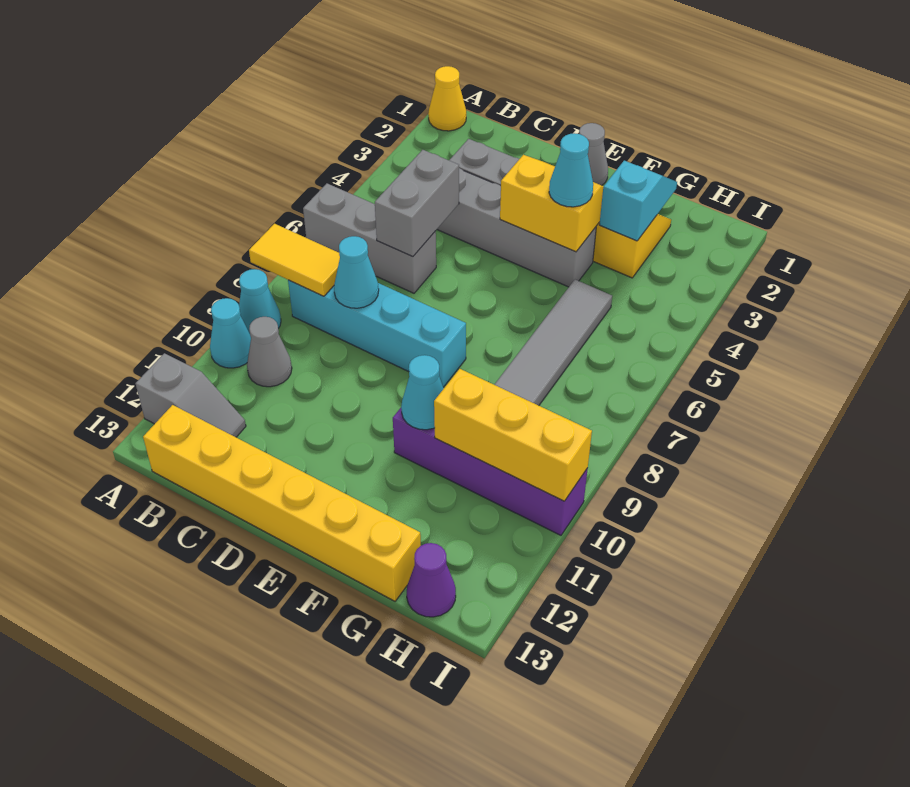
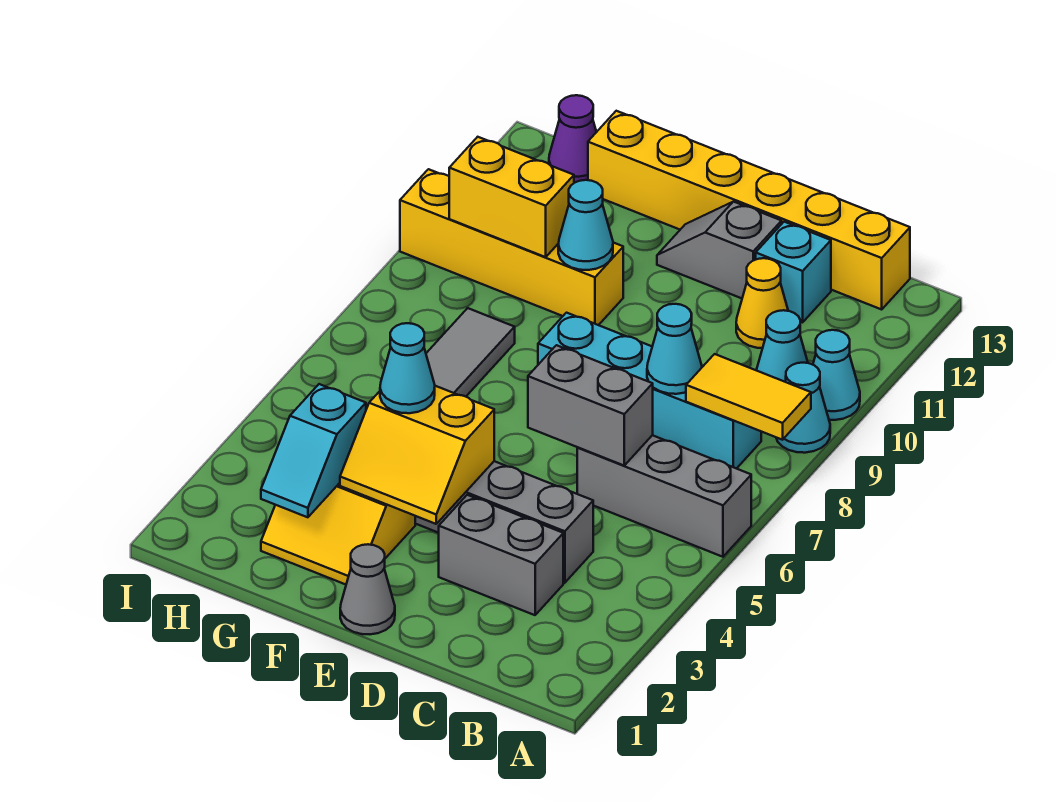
yellow cone A1 level 1 -> yellow cone C11 level 1
grey slope A12:B12 level 1 top A -> grey slope D12:E12 level 1 top D
grey cone B10 level 1 -> cyan cone B10 level 1
grey brick C5:C6 level 2 -> grey brick C6:D6 level 2
none -> cyan brick C12 level 1
purple brick F10:I10 level 1 -> yellow brick F10:I10 level 1
yellow brick G10:I10 level 2 -> yellow brick G10:H10 level 2

